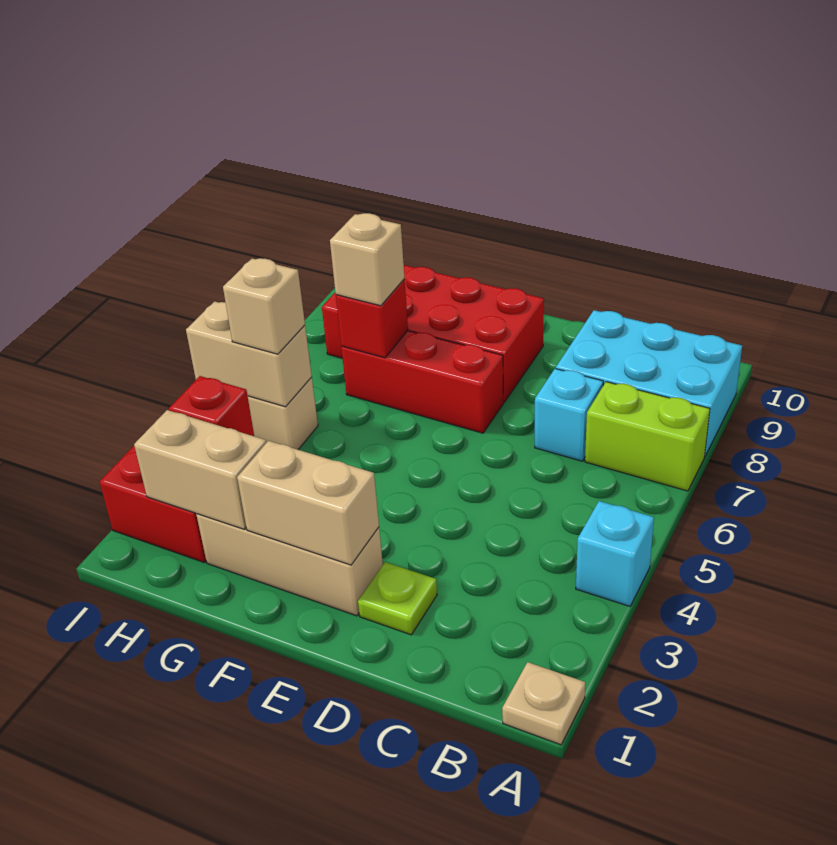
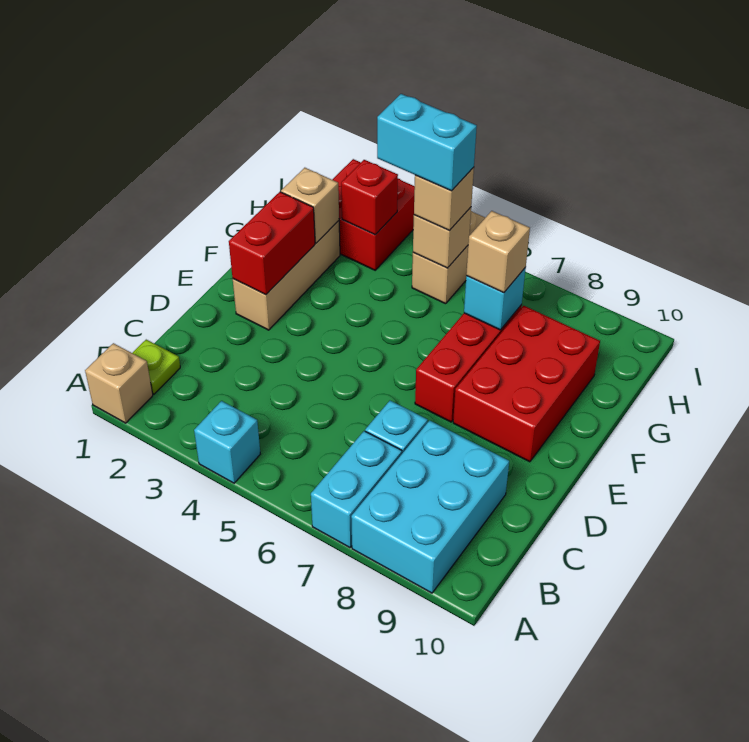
tan plate A1 level 1 -> tan brick A1 level 1
lime brick A7:B7 level 1 -> cyan brick A7:B7 level 1
lime plate D2 level 1 -> lime plate B1 level 1
tan brick E2:F2 level 2 -> red brick E2:F2 level 2
red brick E8:H9 level 1 -> red brick E8:G9 level 1
tan brick G2:H2 level 2 -> tan brick G2 level 2
red brick G7 level 2 -> cyan brick G7 level 2
none -> cyan brick H4:H5 level 4
tan brick H5:I5 level 2 -> tan brick H5 level 2

